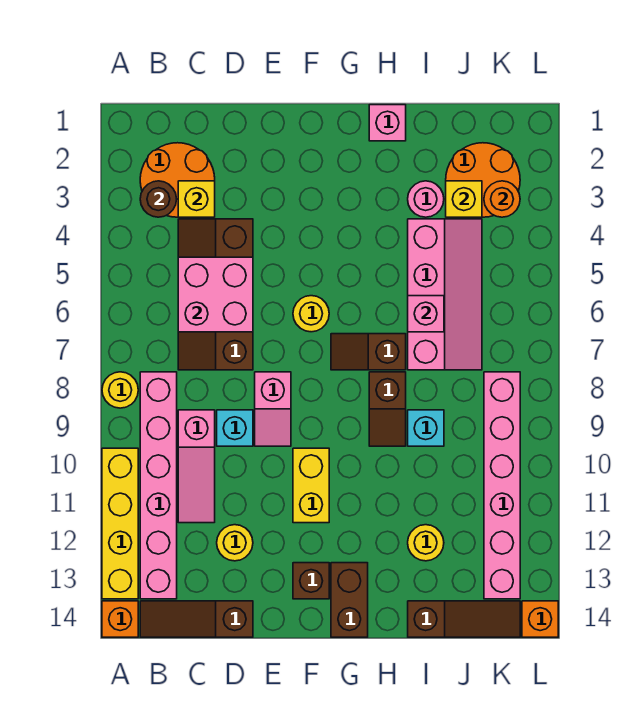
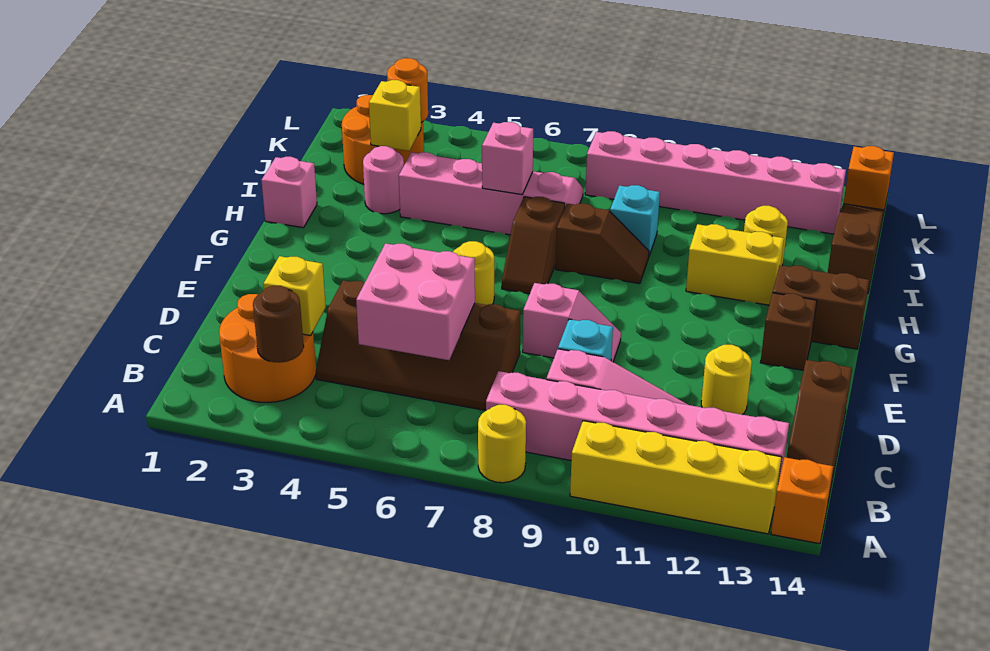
yellow brick F10:F11 level 1 -> yellow brick H11:H12 level 1

